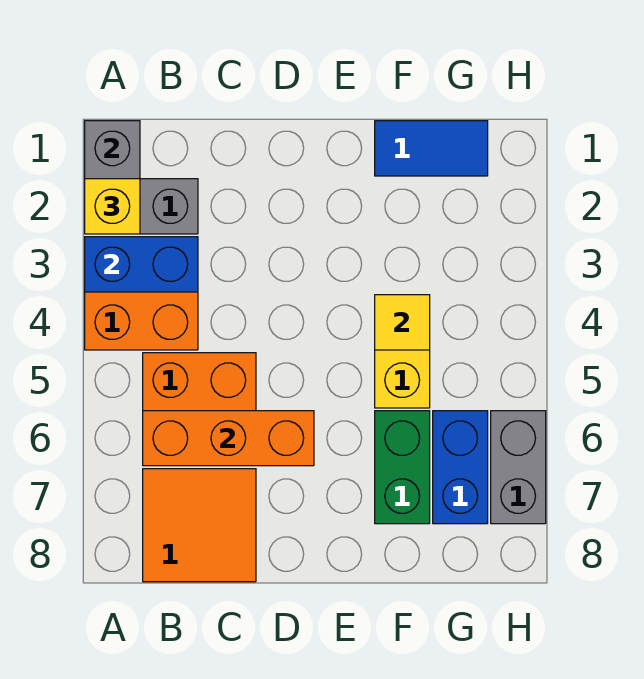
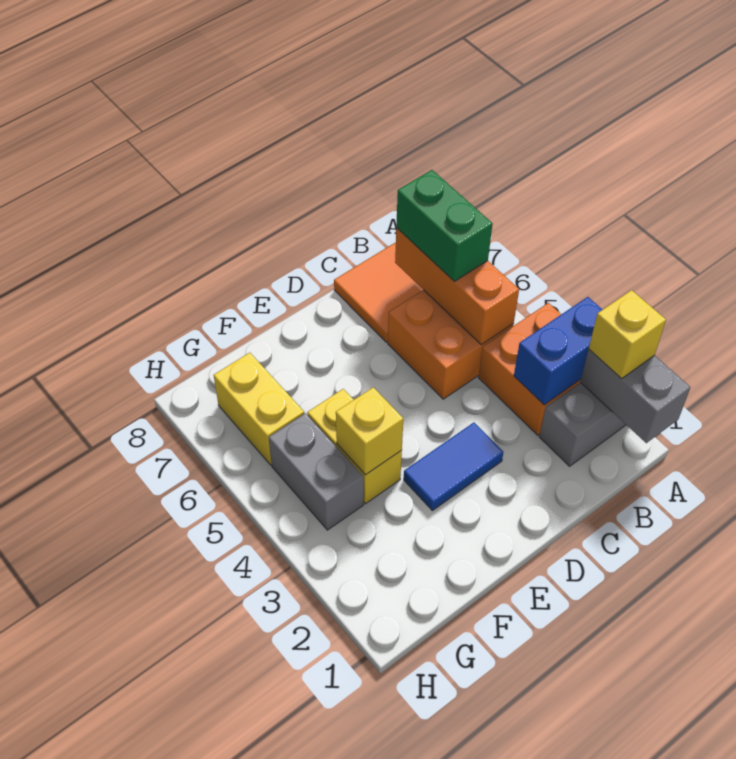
orange brick B6:D6 level 2 -> orange brick B5:B7 level 2
blue tile F1:G1 level 1 -> blue tile D3:E3 level 1
yellow tile F4 level 2 -> yellow brick F4 level 2
green brick F6:F7 level 1 -> green brick B6:B7 level 3
blue brick G6:G7 level 1 -> yellow brick G6:G7 level 1
grey brick H6:H7 level 1 -> grey brick G4:G5 level 1

